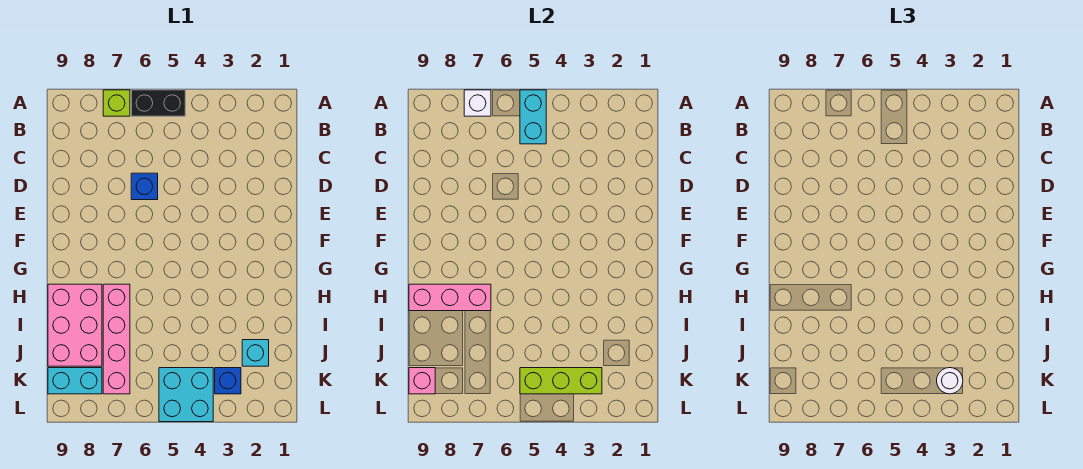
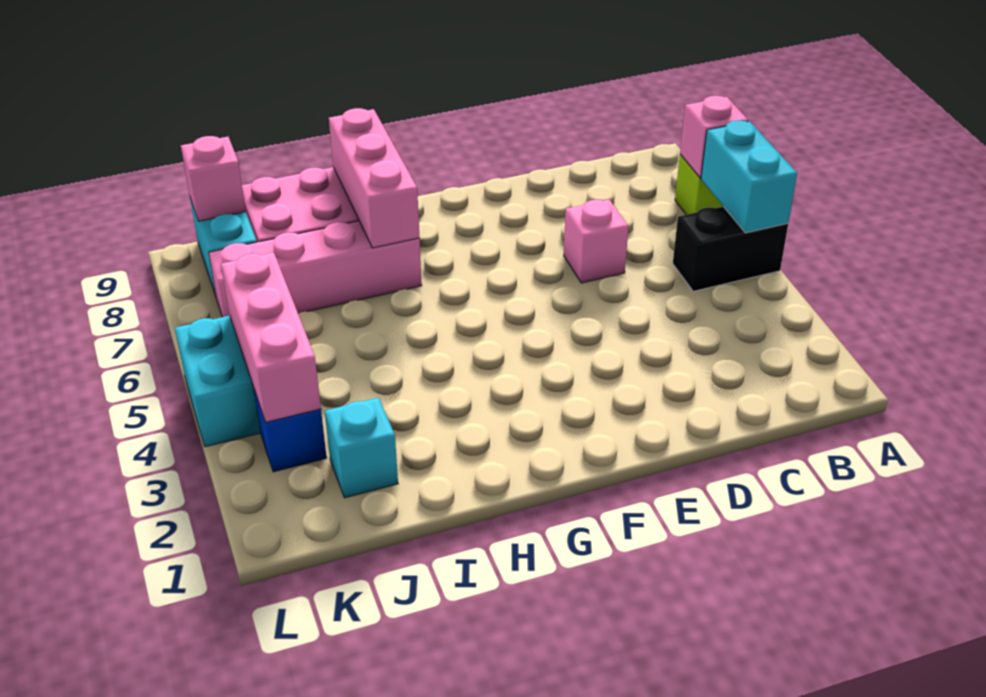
black brick A5:A6 level 1 -> black brick A5:B5 level 1
cyan brick A5:B5 level 2 -> cyan brick A5:A6 level 2
white brick A7 level 2 -> pink brick A7 level 2
blue brick D6 level 1 -> pink brick D6 level 1
lime brick K3:K5 level 2 -> pink brick K3:K5 level 2
white round brick K3 level 3 -> none

